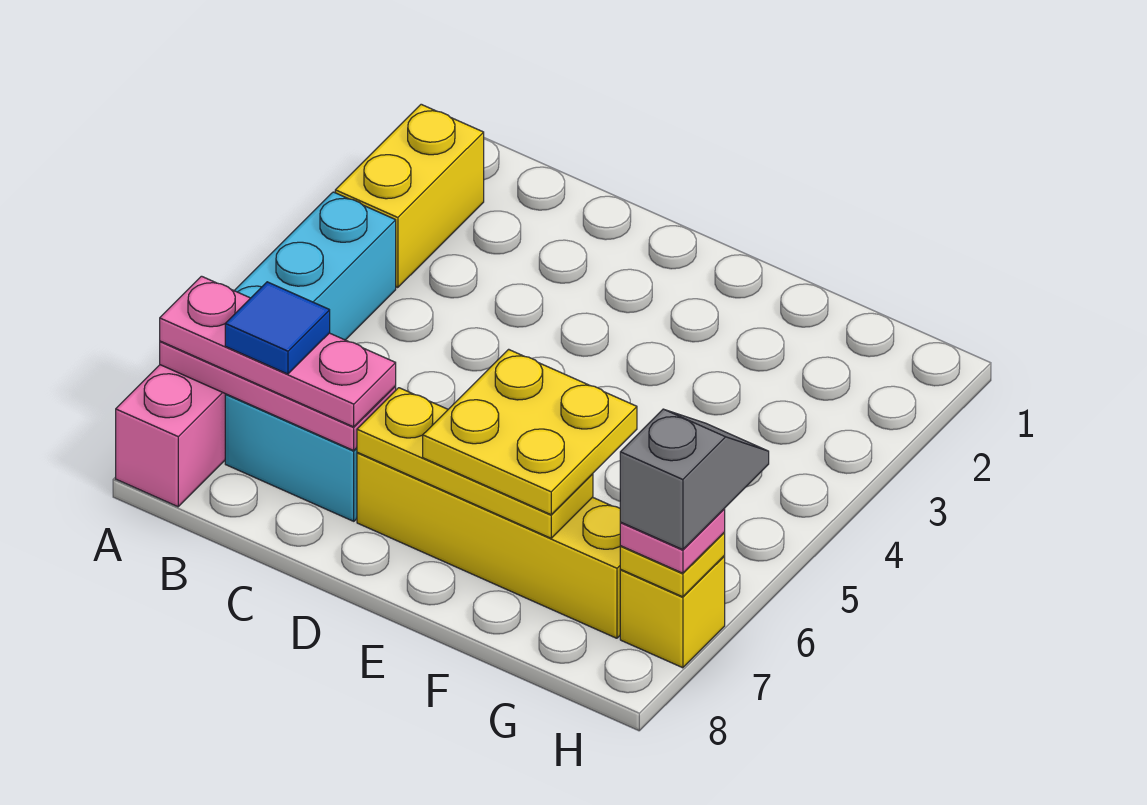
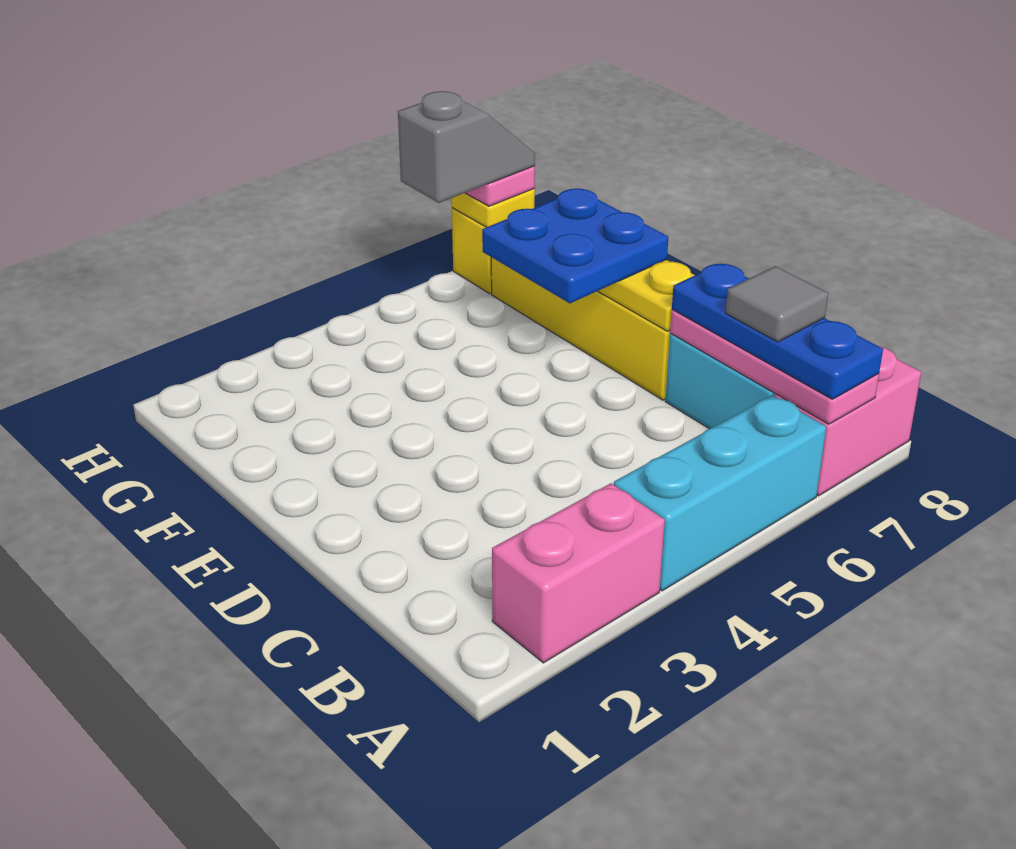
yellow brick A2:A3 level 1 -> pink brick A2:A3 level 1
pink plate A7:C7 level 3 -> blue plate A7:C7 level 3
blue tile B7 level 4 -> grey tile B7 level 4
yellow plate E6:F7 level 3 -> blue plate E6:F7 level 3
grey slope H6:H7 level 4 top 7 -> grey slope H6:H7 level 4 top 6

